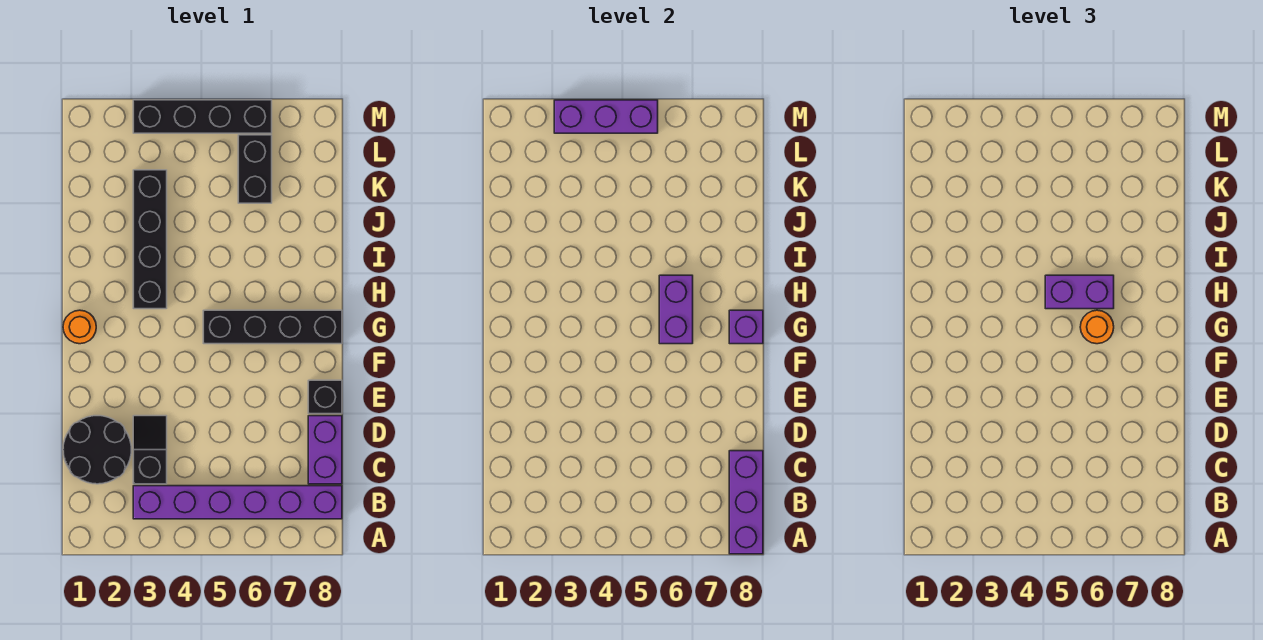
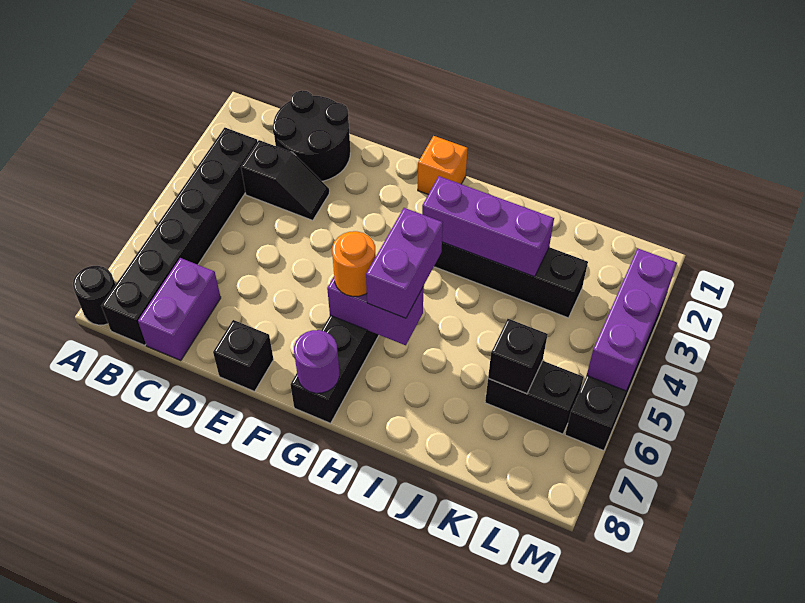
none -> black round brick A8 level 1
purple brick A8:C8 level 2 -> purple brick H3:J3 level 2
purple brick B3:B8 level 1 -> black brick B3:B8 level 1
purple brick C8:D8 level 1 -> purple brick C7:C8 level 1
orange round brick G1 level 1 -> orange brick G1 level 1
purple brick G8 level 2 -> purple round brick G8 level 2
none -> black brick K6 level 2

